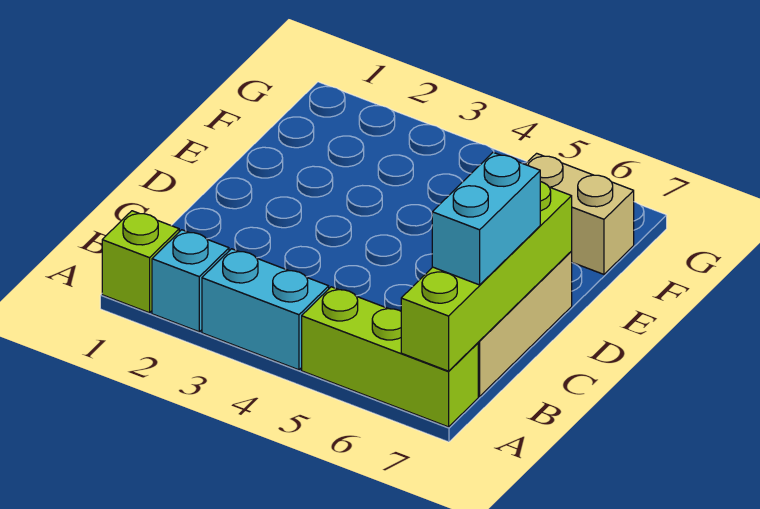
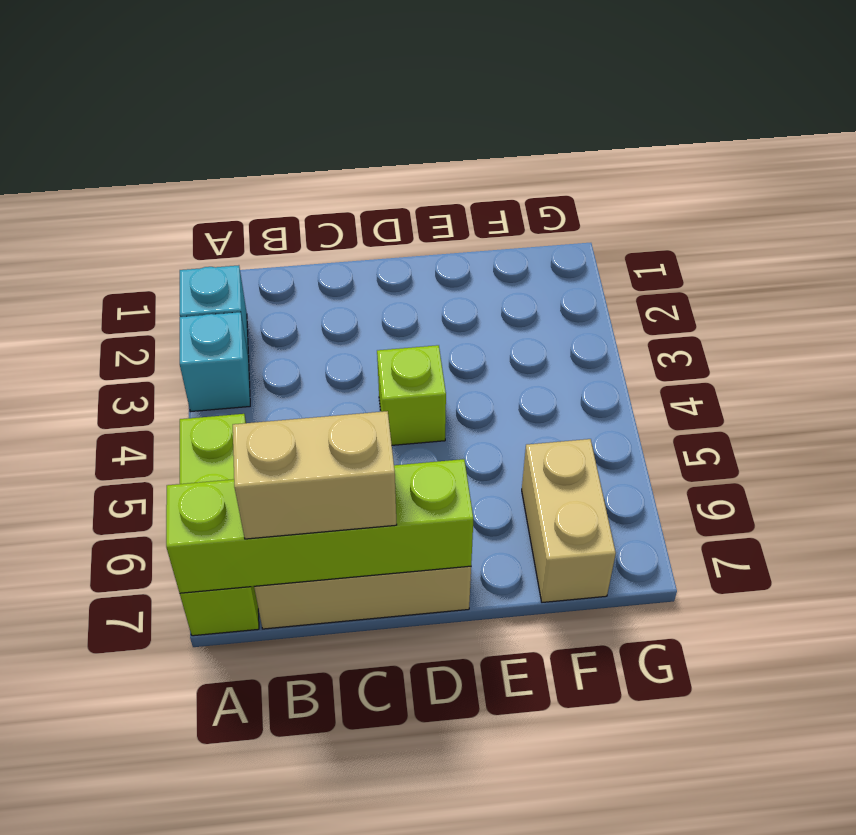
lime brick A1 level 1 -> lime brick D4 level 1
cyan brick A3:A4 level 1 -> cyan brick A3 level 1
cyan brick B7:C7 level 3 -> tan brick B7:C7 level 3

